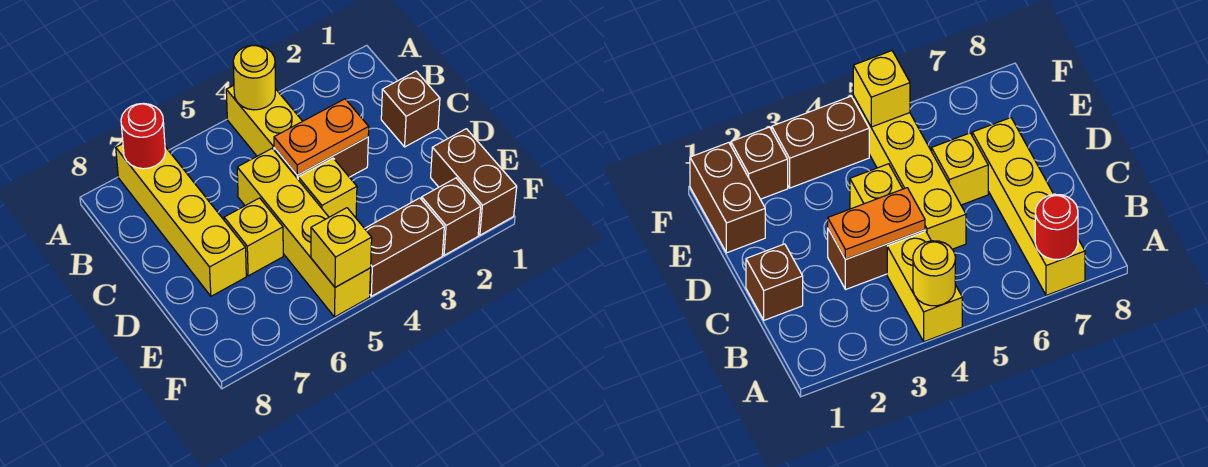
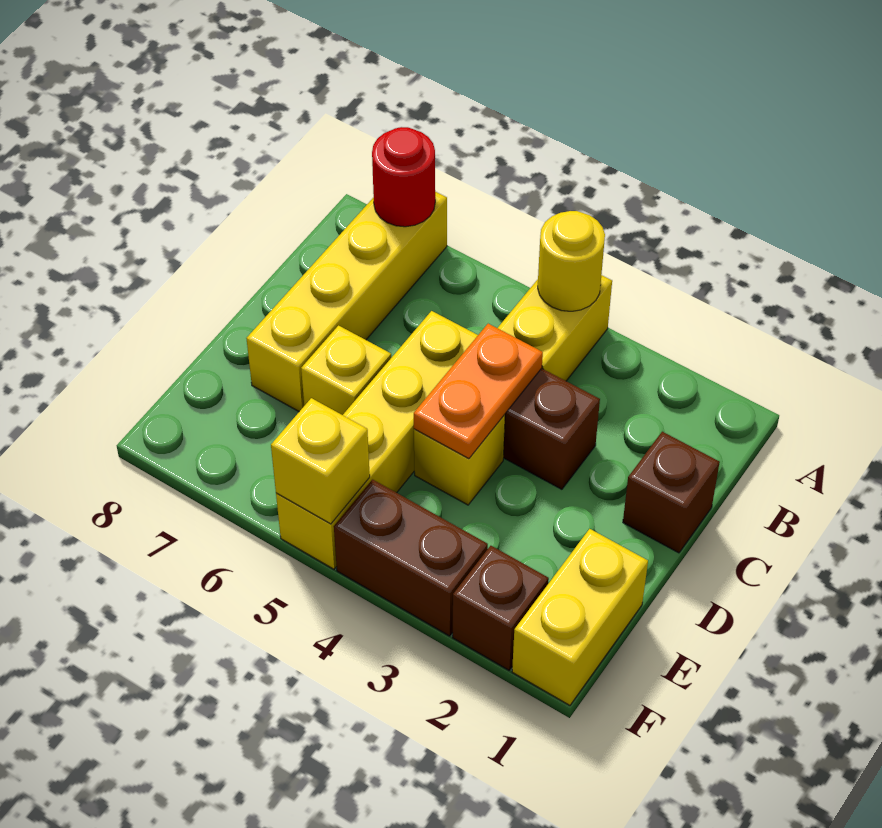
orange plate C3:C4 level 2 -> orange plate C4:D4 level 2
brown brick E1:F1 level 1 -> yellow brick E1:F1 level 1

